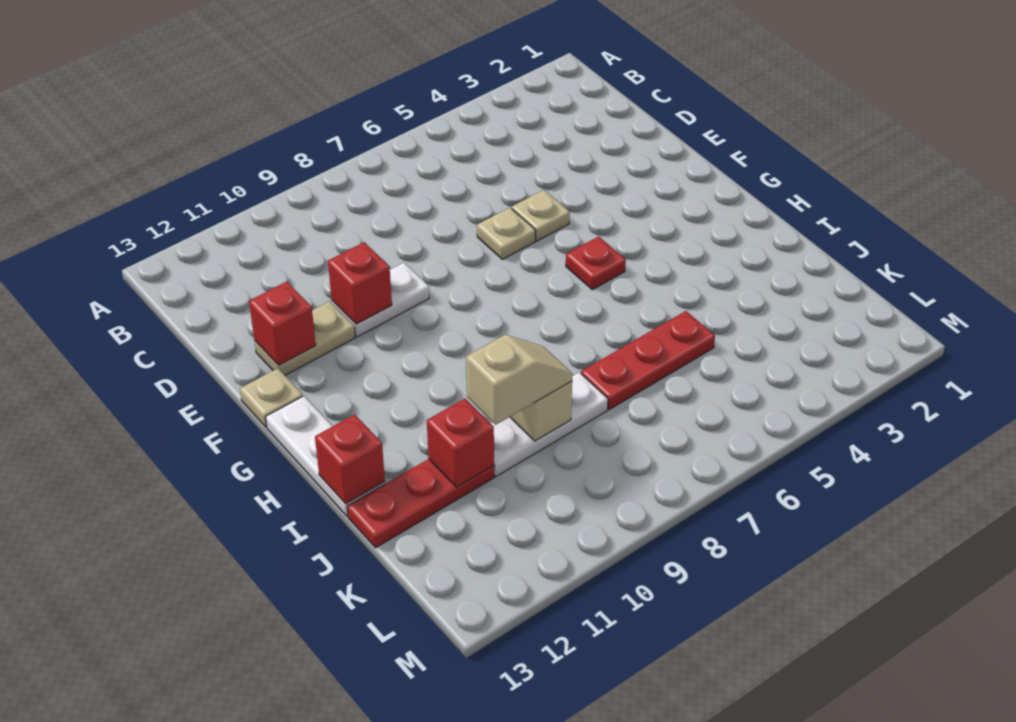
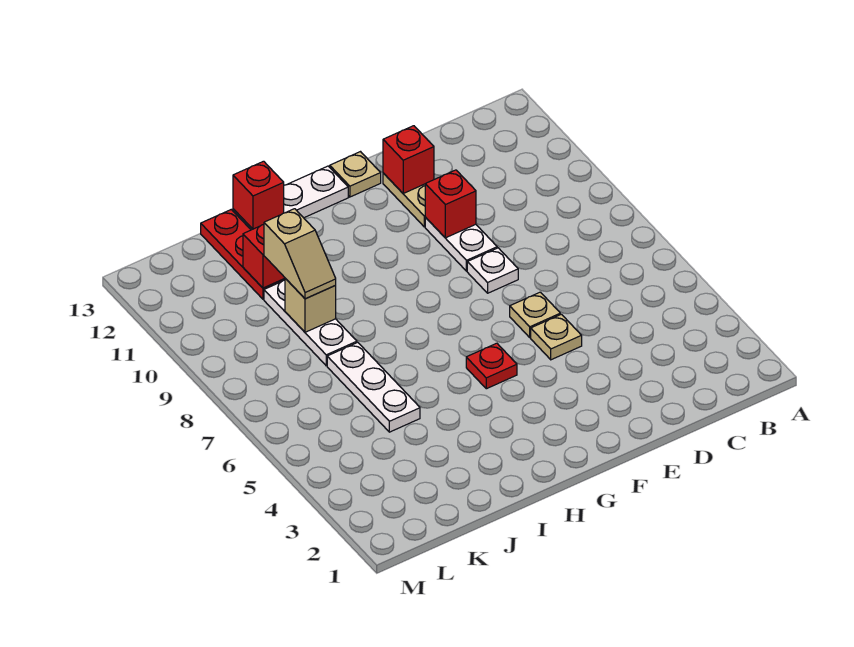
none -> white plate E8 level 1
red plate J5:J7 level 1 -> white plate J5:J7 level 1

